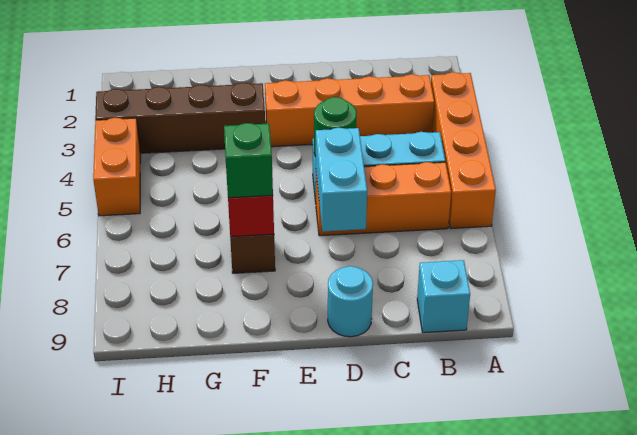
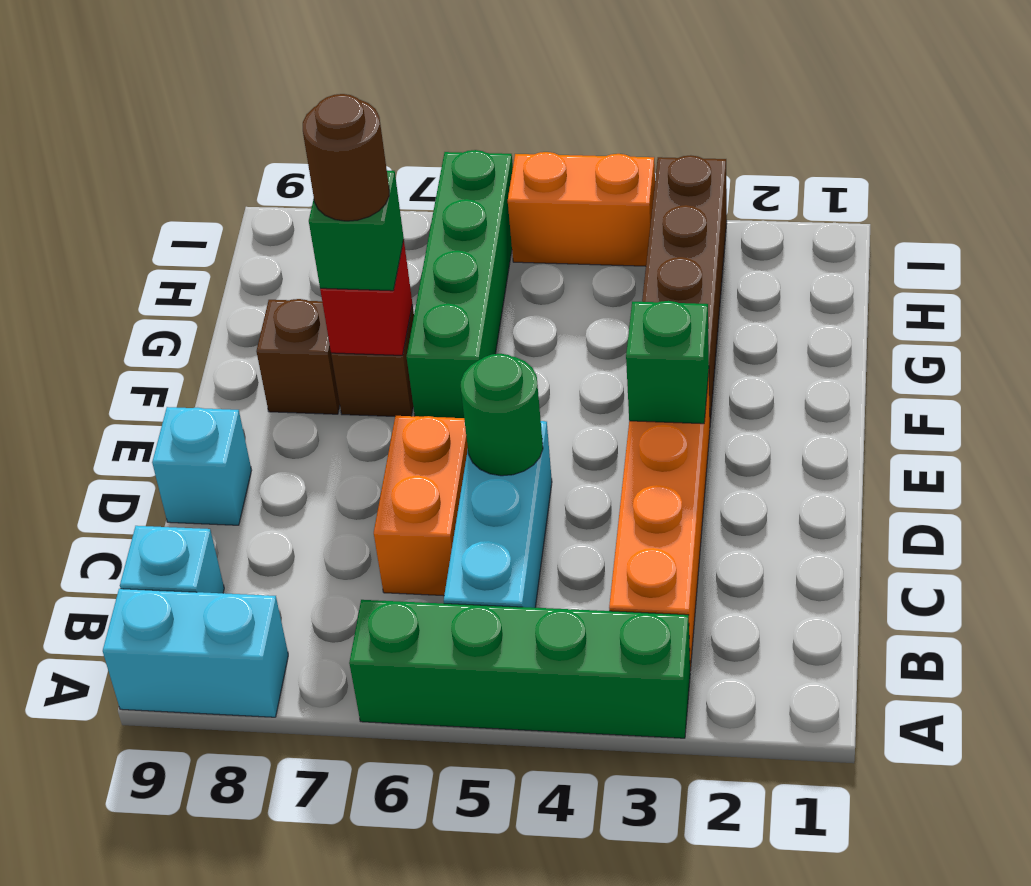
orange brick A3:A6 level 1 -> green brick A3:A6 level 1
orange brick B6:D6 level 1 -> orange brick C6:D6 level 1
cyan brick D6:D7 level 2 -> cyan brick A8:A9 level 1
cyan round brick D9 level 1 -> cyan brick D9 level 1
none -> green brick E3 level 2
none -> green brick F6:I6 level 1
none -> brown round brick F7 level 4
none -> brown brick F8 level 1

